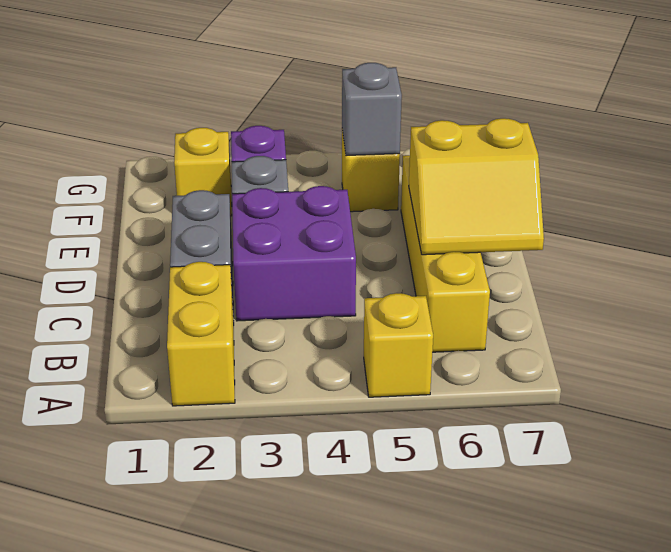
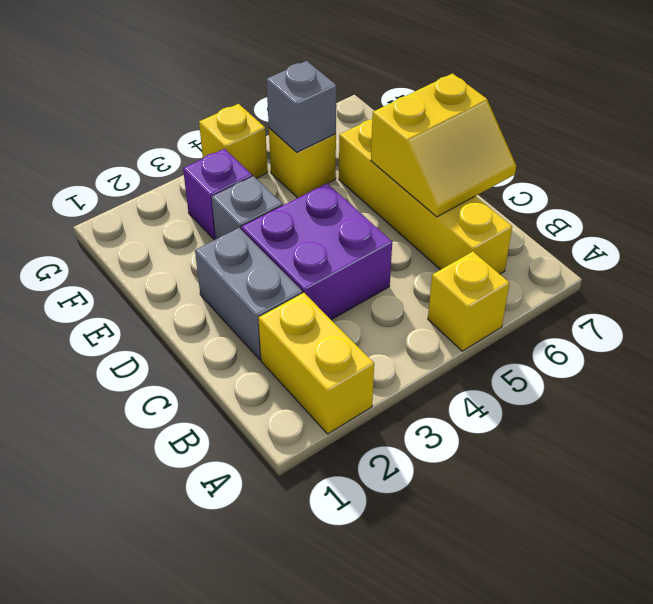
yellow brick F2 level 1 -> yellow brick G4 level 1

